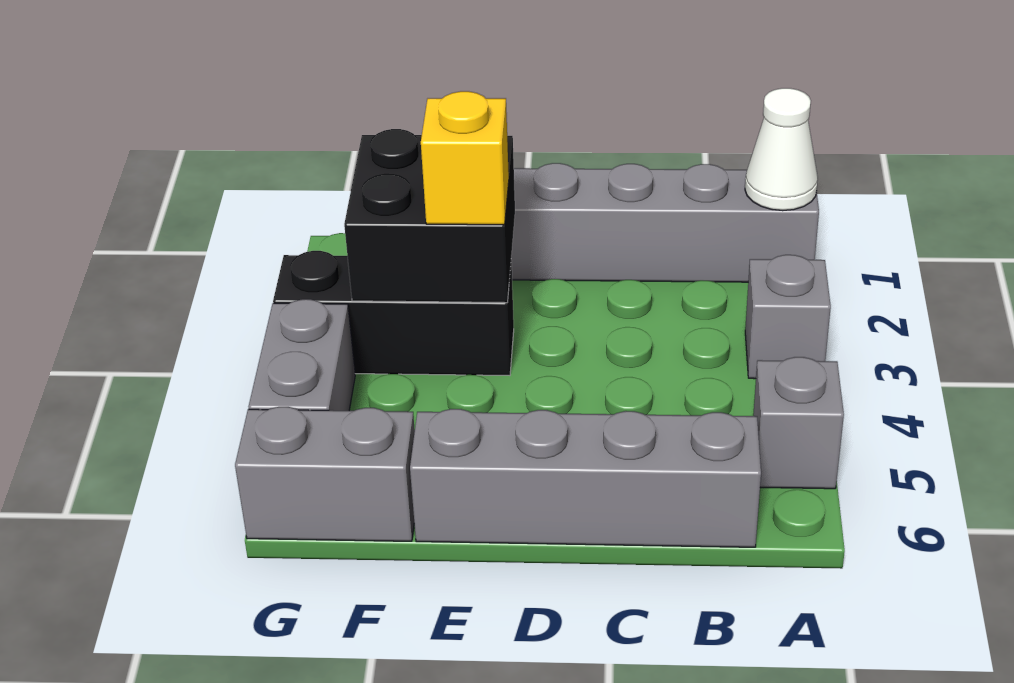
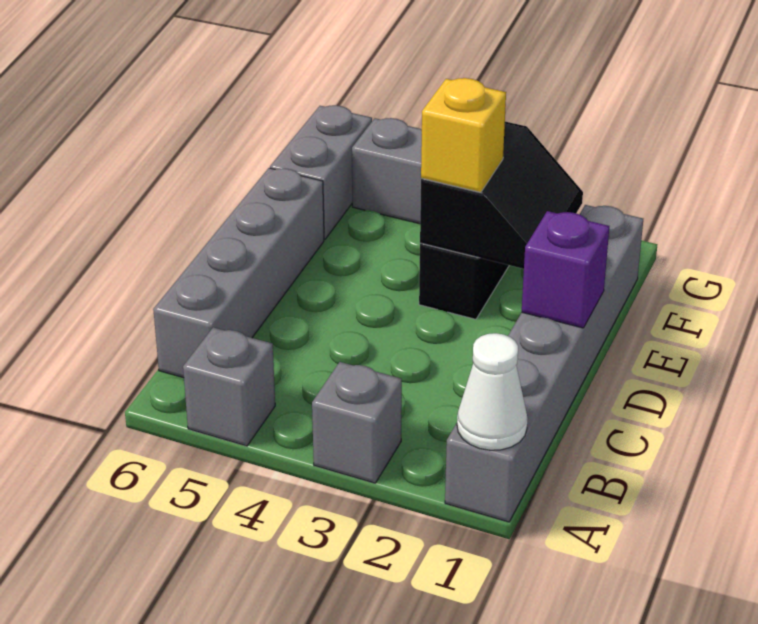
none -> purple brick D1 level 2
black brick E2:F3 level 2 -> black slope E2:F3 level 2 top 3

